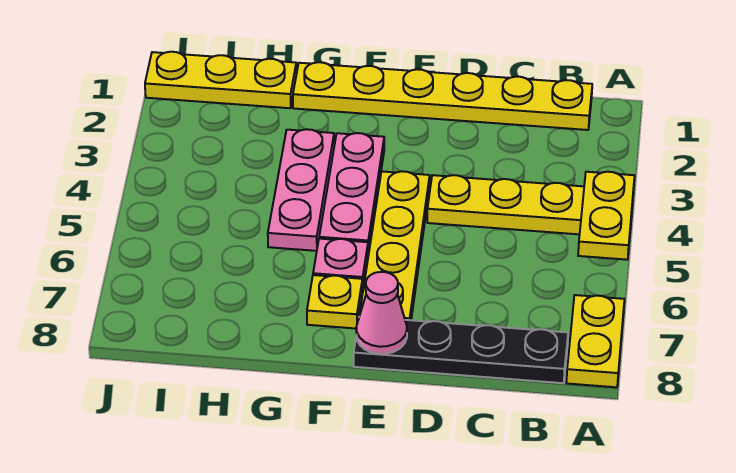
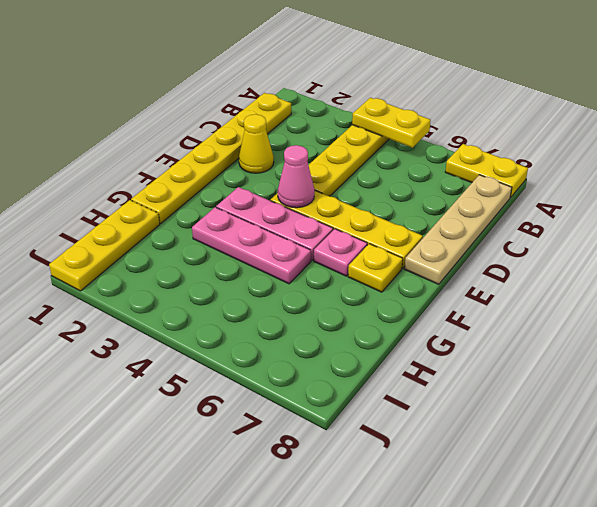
black plate B8:E8 level 1 -> tan plate B8:E8 level 1
none -> yellow cone D2 level 1
pink cone E8 level 2 -> pink cone E4 level 2

